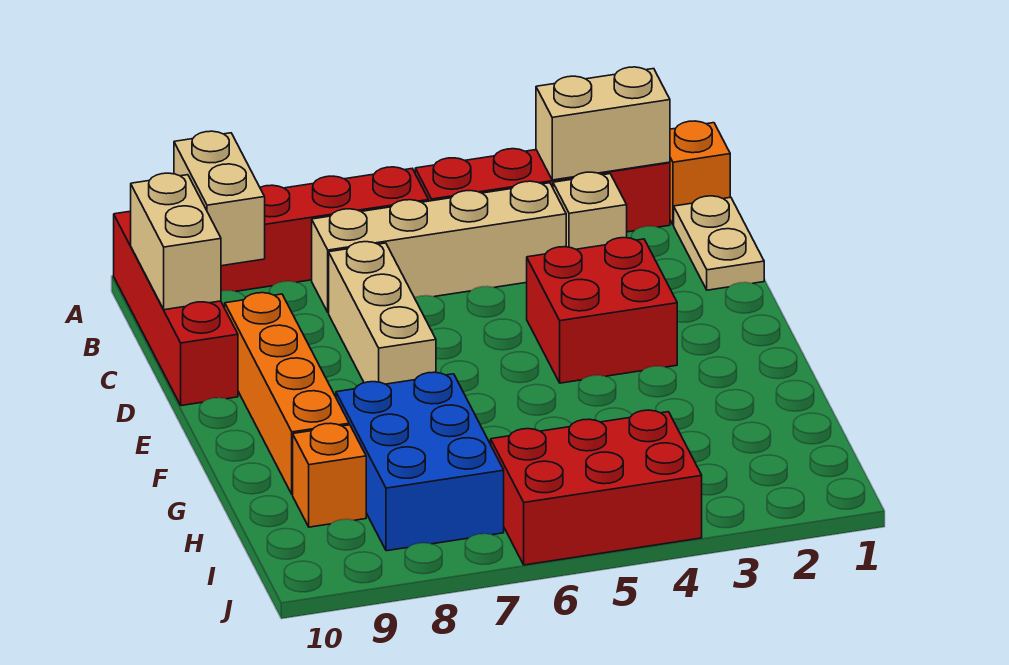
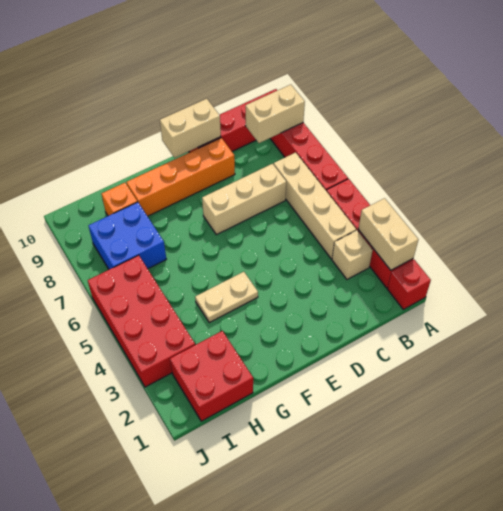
orange brick A1 level 1 -> red brick A1 level 1
tan plate B1:C1 level 1 -> tan plate F4:G4 level 1
tan brick B10:C10 level 2 -> tan brick D10:E10 level 2
red brick D3:E4 level 1 -> red brick H1:I2 level 1
blue brick G7:I8 level 1 -> blue brick H7:I8 level 1
red brick I4:J6 level 1 -> red brick I3:J6 level 1

